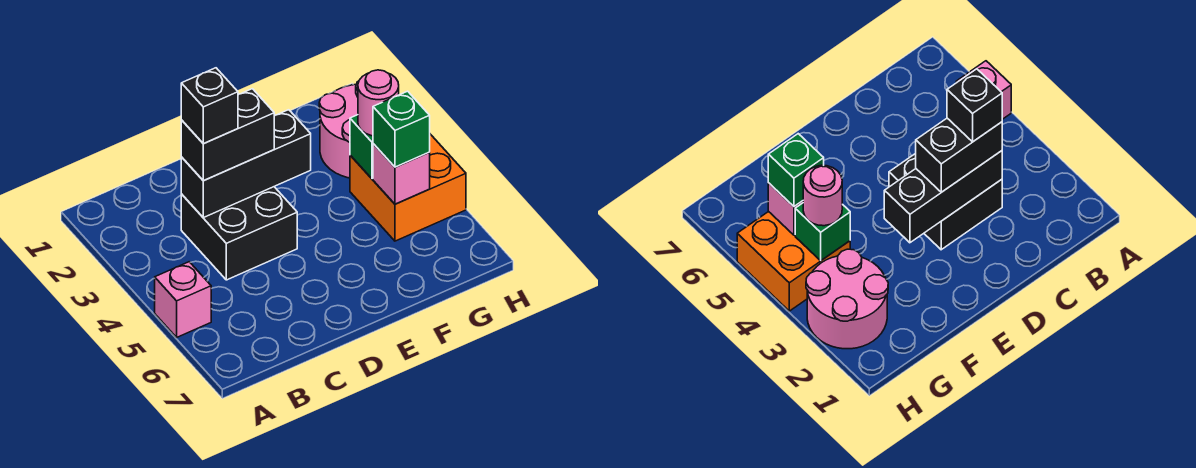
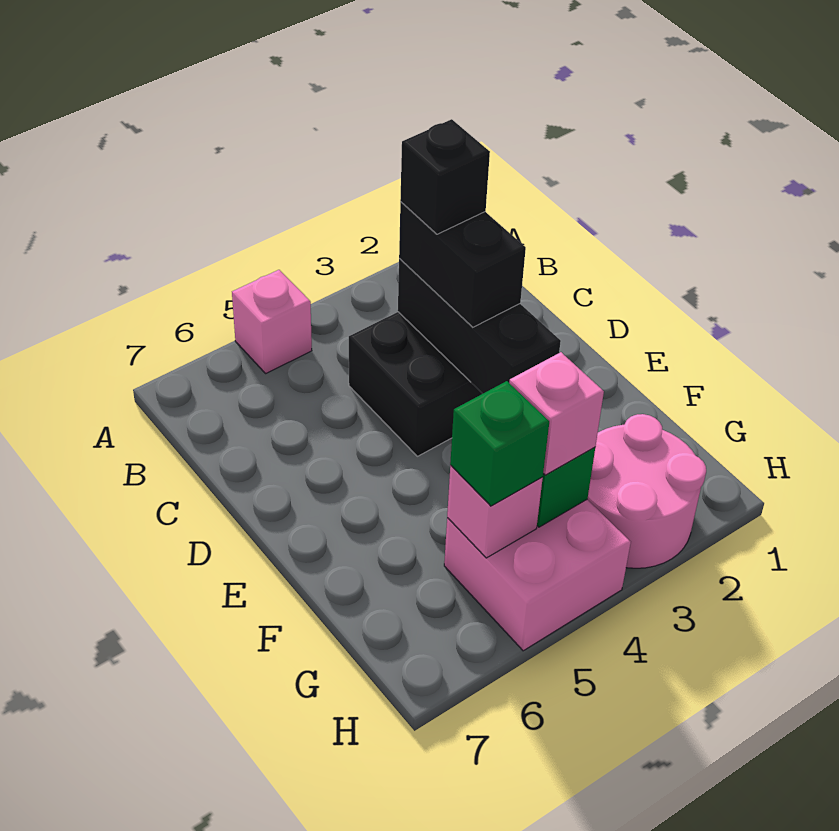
orange brick G4:H5 level 1 -> pink brick G4:H5 level 1
pink round brick G4 level 3 -> pink brick G4 level 3

